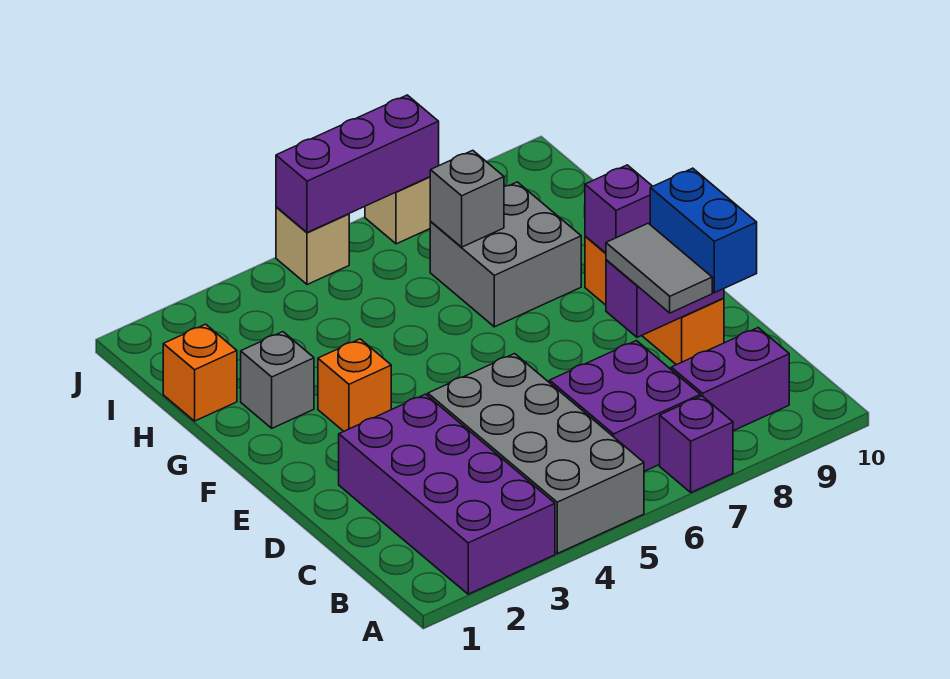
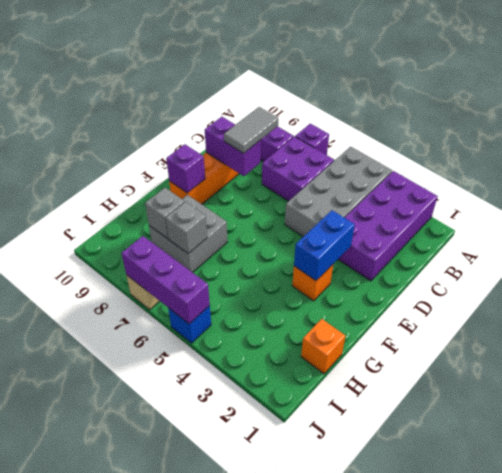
blue brick C9:D9 level 3 -> blue brick E3:F3 level 2
grey brick G2 level 1 -> grey brick H8 level 2
tan brick J5 level 1 -> blue brick J5 level 1

